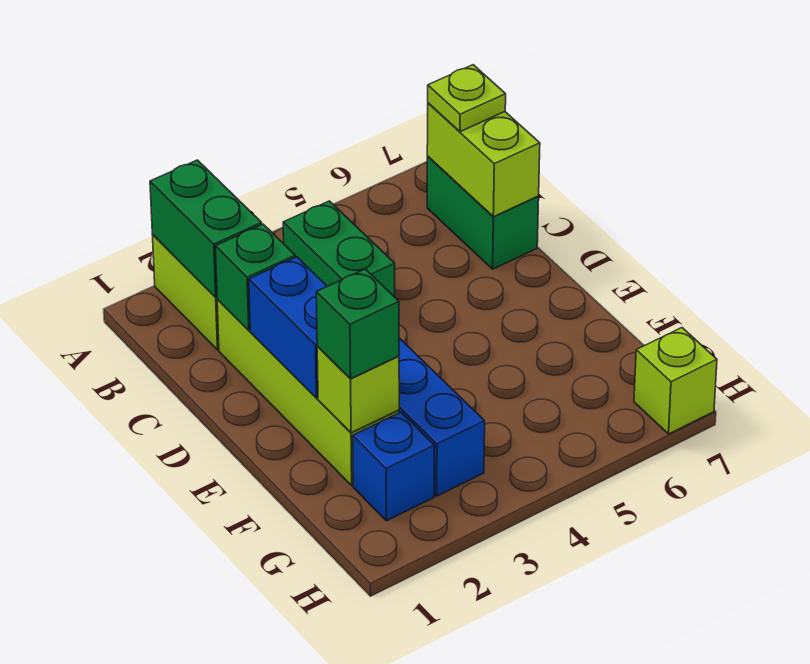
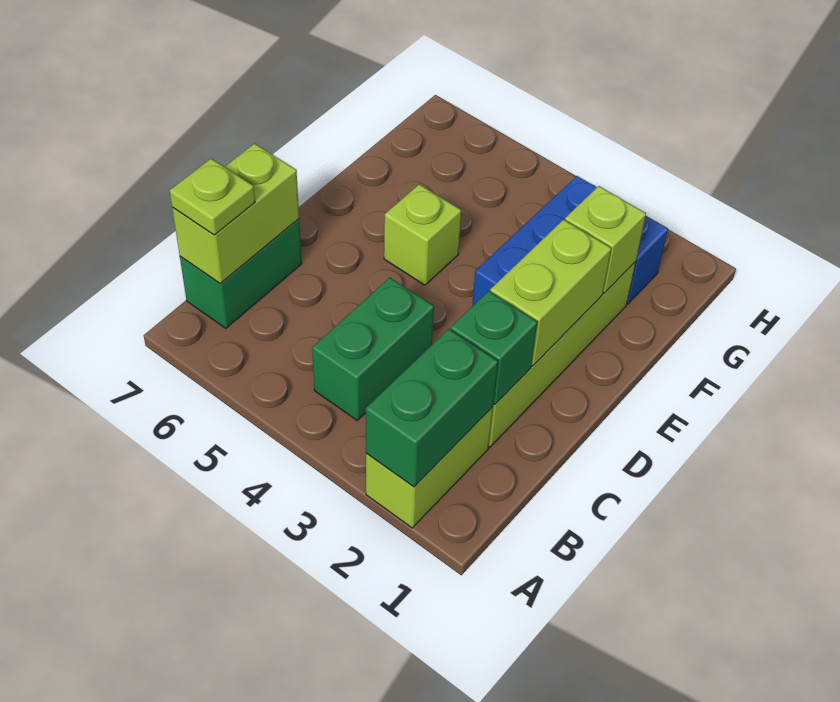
blue brick D2:E2 level 2 -> lime brick D2:E2 level 2
green brick F2 level 3 -> none
lime brick H7 level 1 -> lime brick E5 level 1

